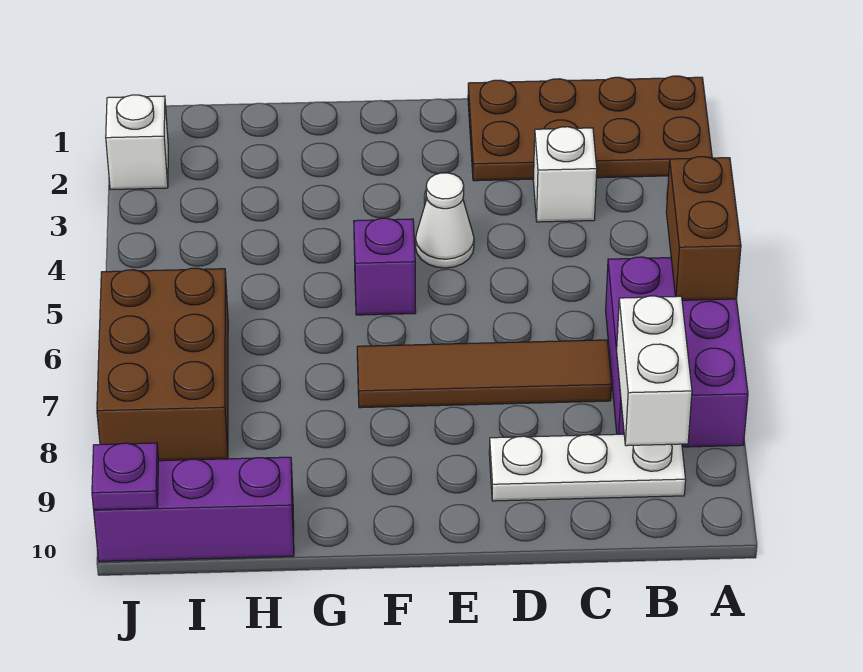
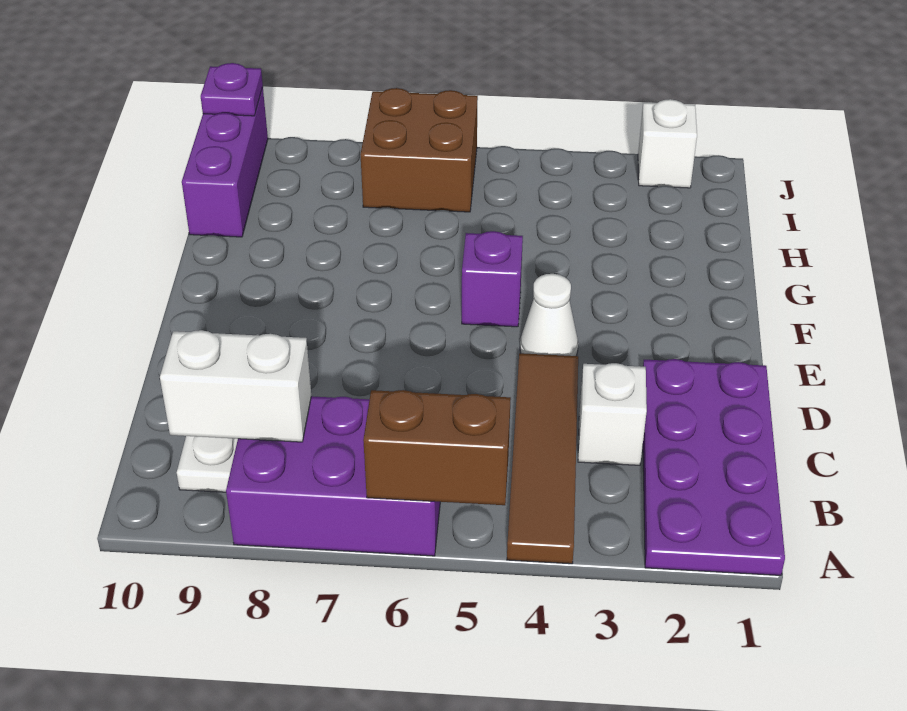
brown plate A1:D2 level 1 -> purple plate A1:D2 level 1
brown tile C7:F7 level 1 -> brown tile A4:D4 level 1
brown brick I6:J8 level 1 -> brown brick I6:J7 level 1

